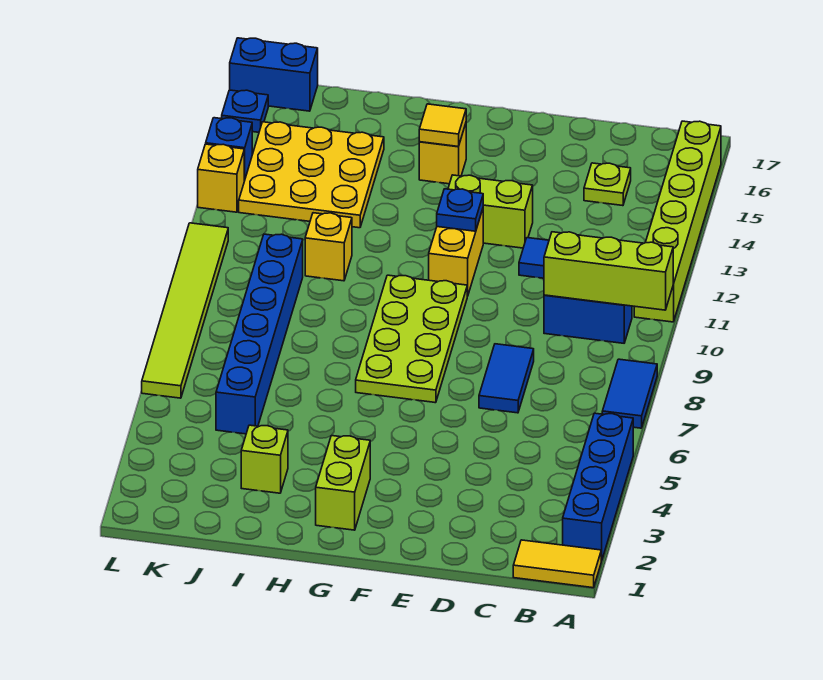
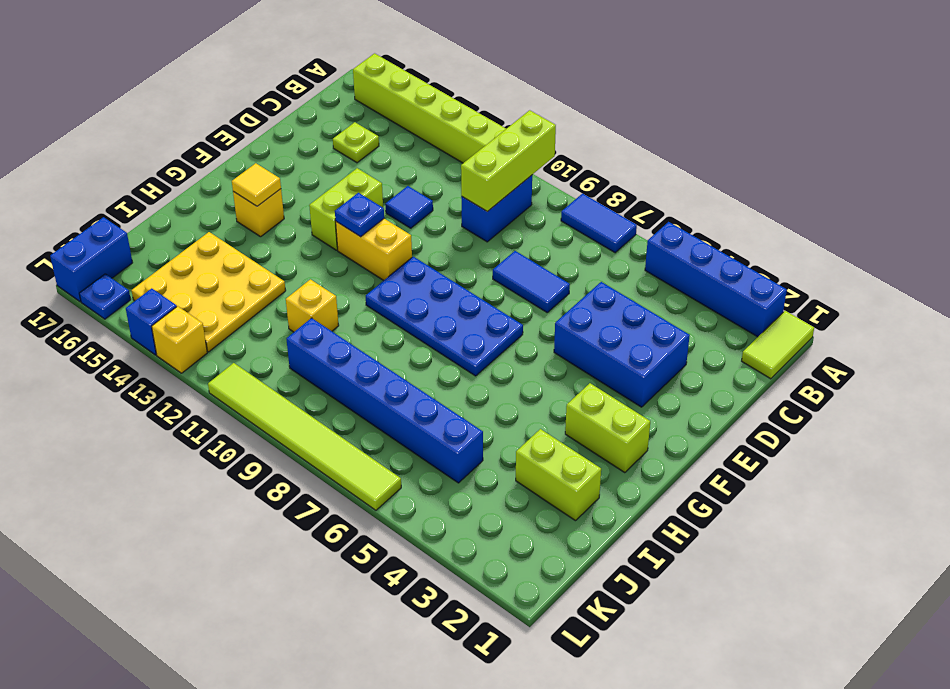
yellow tile A1:B1 level 1 -> lime tile A1:B1 level 1
none -> blue brick D3:E5 level 1
lime plate F7:G10 level 1 -> blue plate F7:G10 level 1
lime brick I3 level 1 -> lime brick I2:I3 level 1

